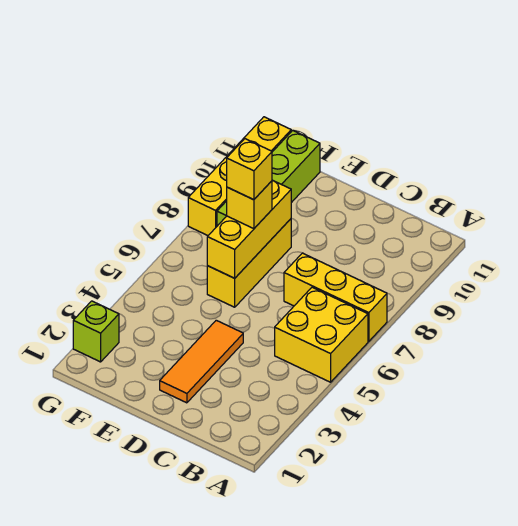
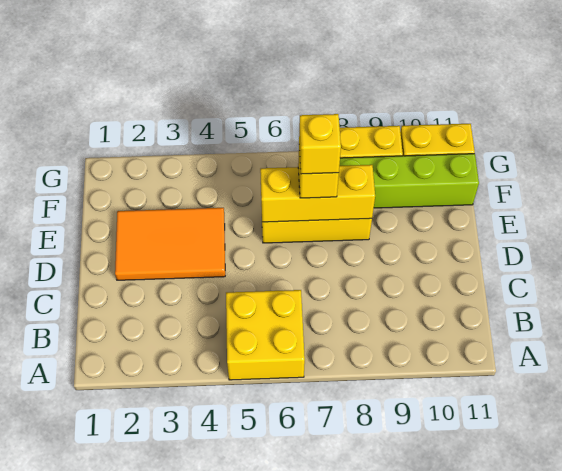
yellow brick A7:C7 level 1 -> none
orange tile D2:D4 level 1 -> orange tile D2:E4 level 1
lime brick G2 level 1 -> none

